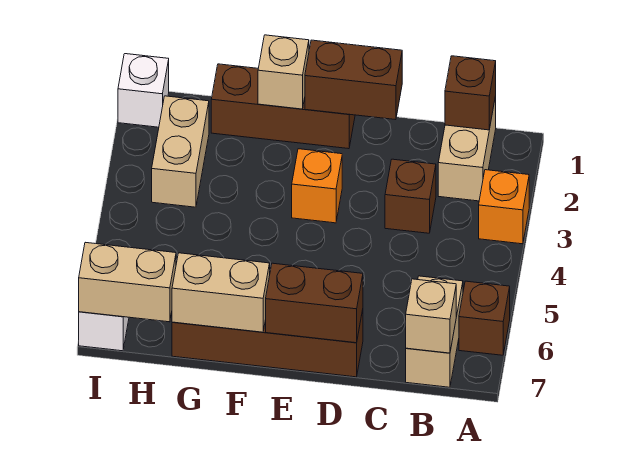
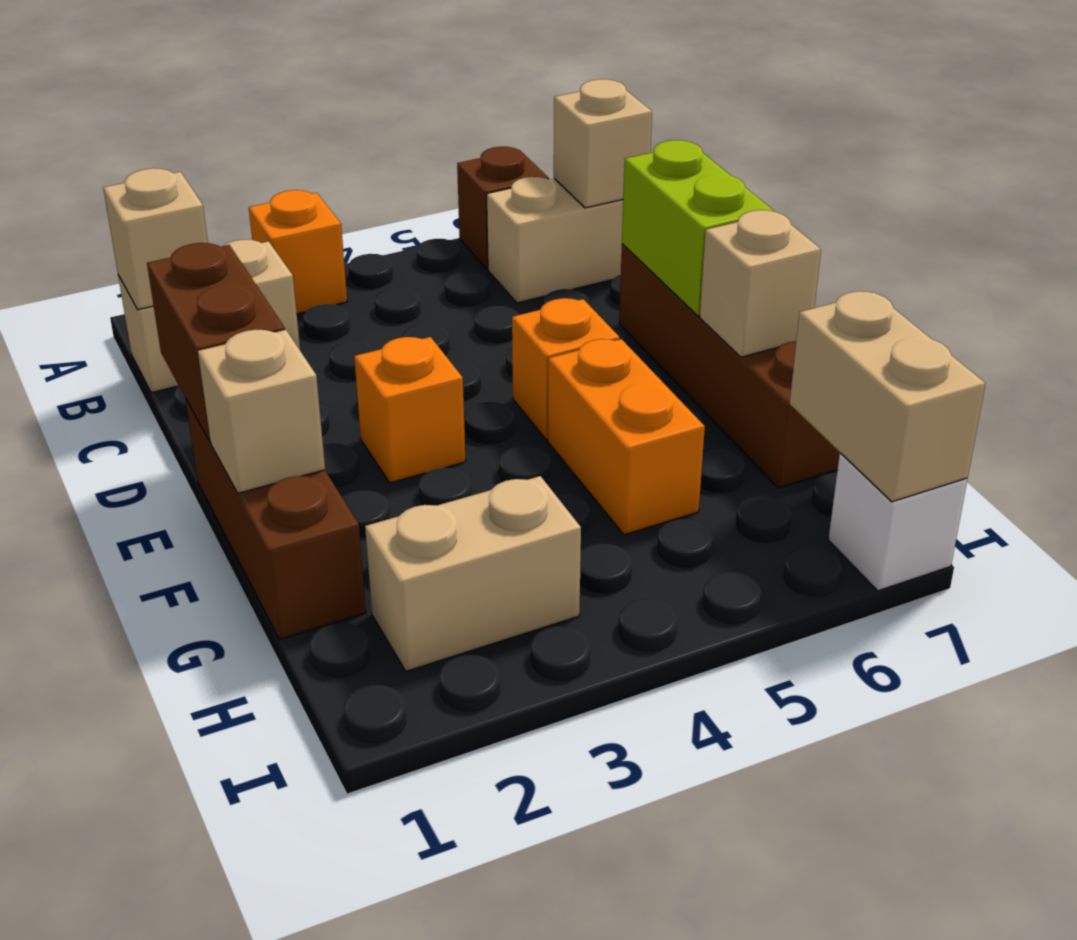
brown brick B1 level 2 -> tan brick B1 level 2
brown brick C3 level 1 -> none
brown brick D7:E7 level 2 -> lime brick D7:E7 level 2
none -> orange brick E5 level 1
none -> orange brick F5:G5 level 1
tan brick F7:G7 level 2 -> tan brick F7 level 2
white brick I1 level 1 -> none

